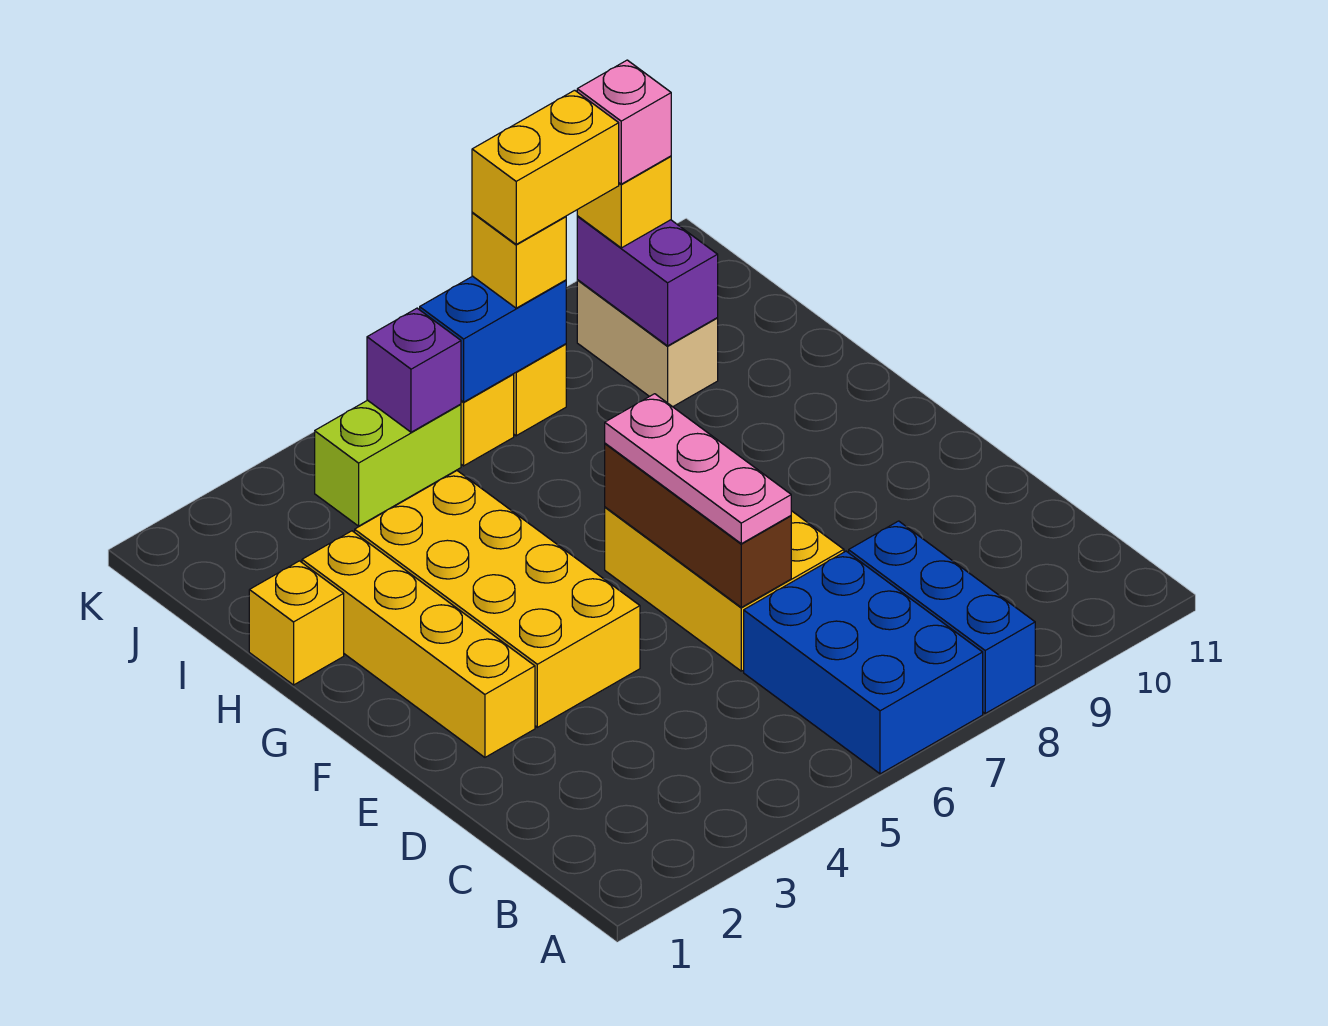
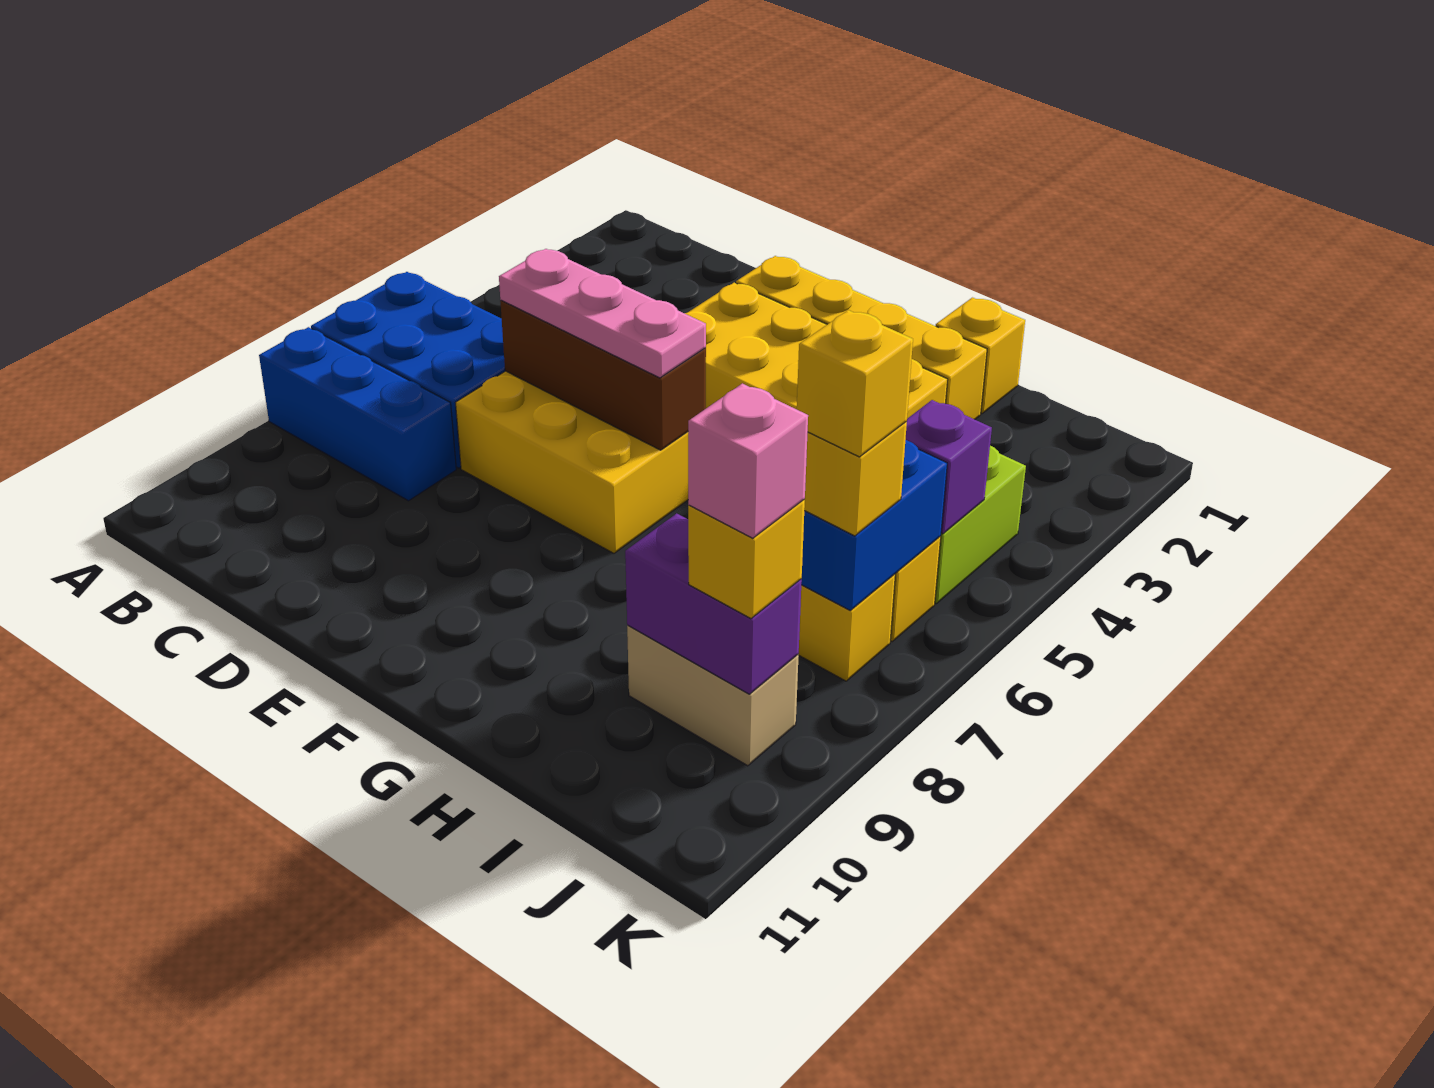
yellow brick J7:J8 level 4 -> yellow brick J7 level 4

